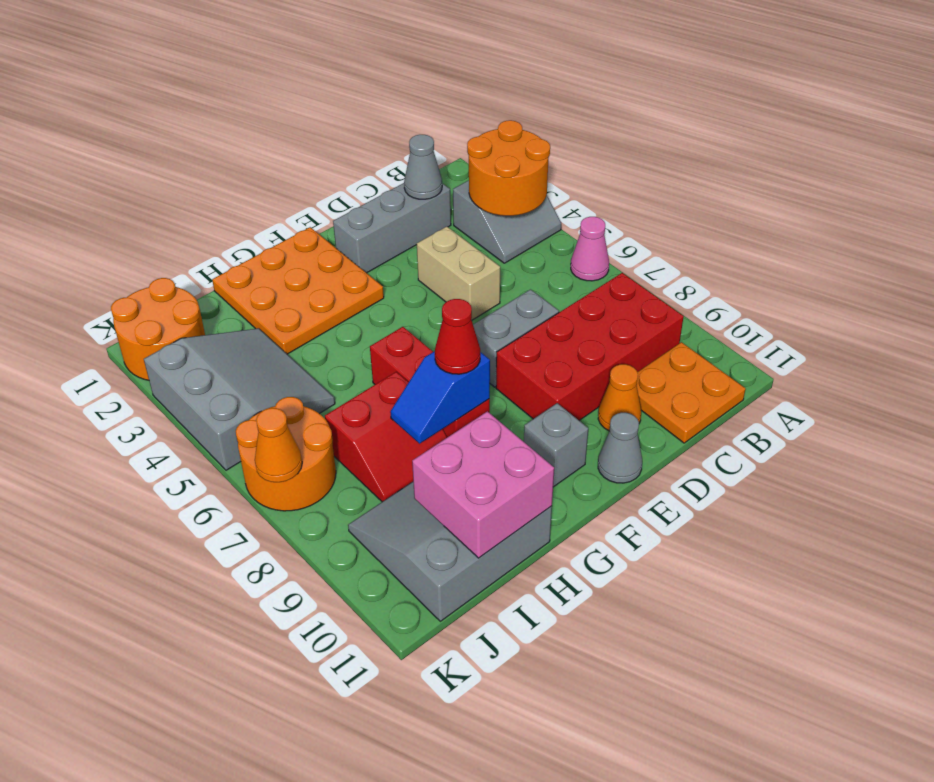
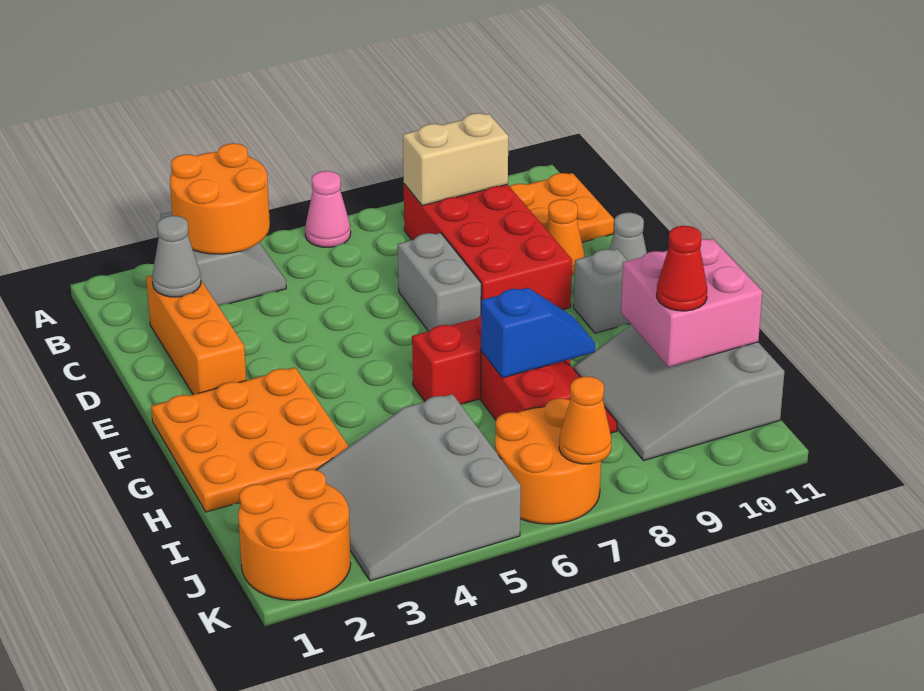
grey brick C2:E2 level 1 -> orange brick C2:E2 level 1
tan brick D4:D5 level 1 -> tan brick B8:B9 level 2
blue slope G8:H8 level 2 top G -> blue slope H7:H8 level 2 top 7
red cone G8 level 3 -> red cone I10 level 3
grey slope I3:K5 level 1 top K -> grey slope I3:K5 level 1 top 5

